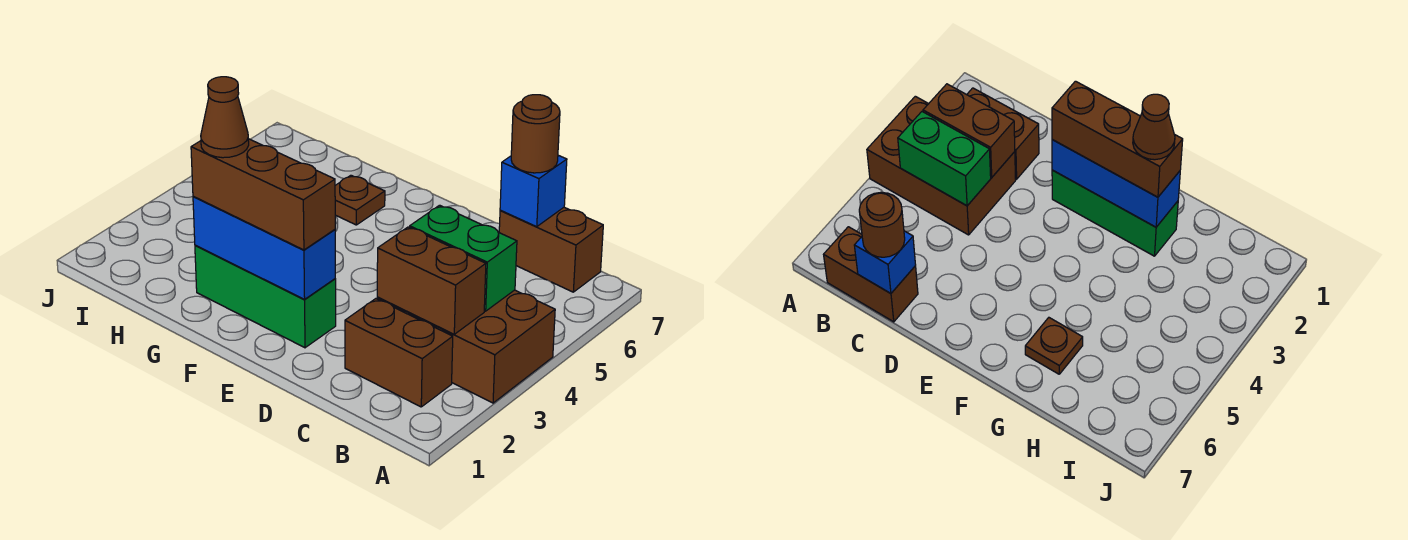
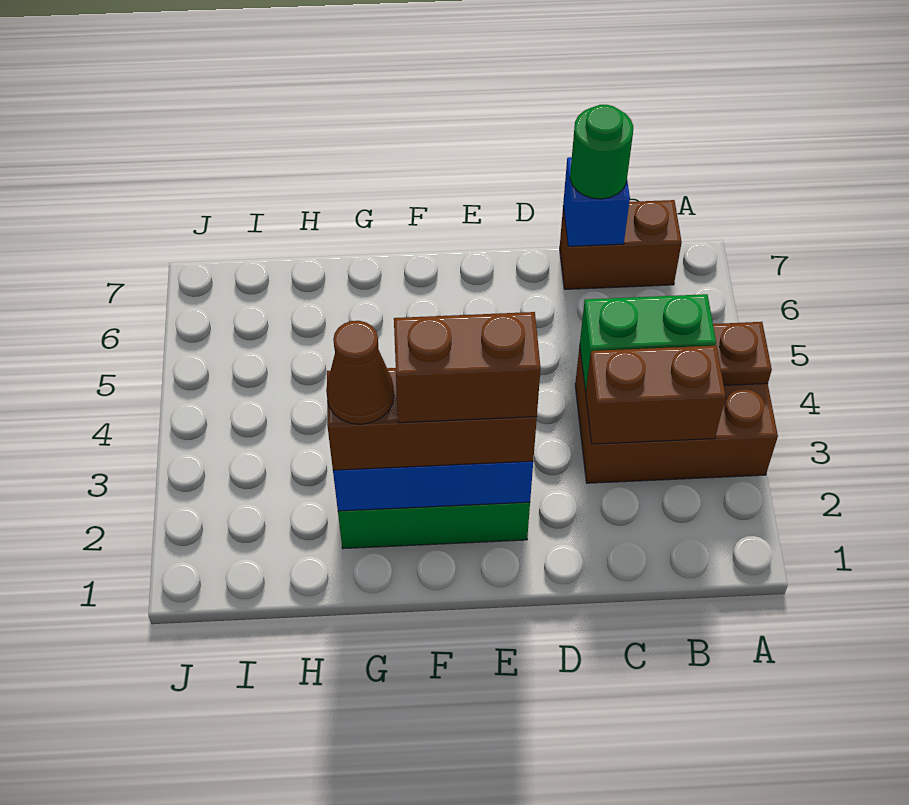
brown brick B2:C2 level 1 -> brown brick E2:F2 level 4
brown round brick C7 level 3 -> green round brick C7 level 3
brown plate G6 level 1 -> brown plate A4 level 2

